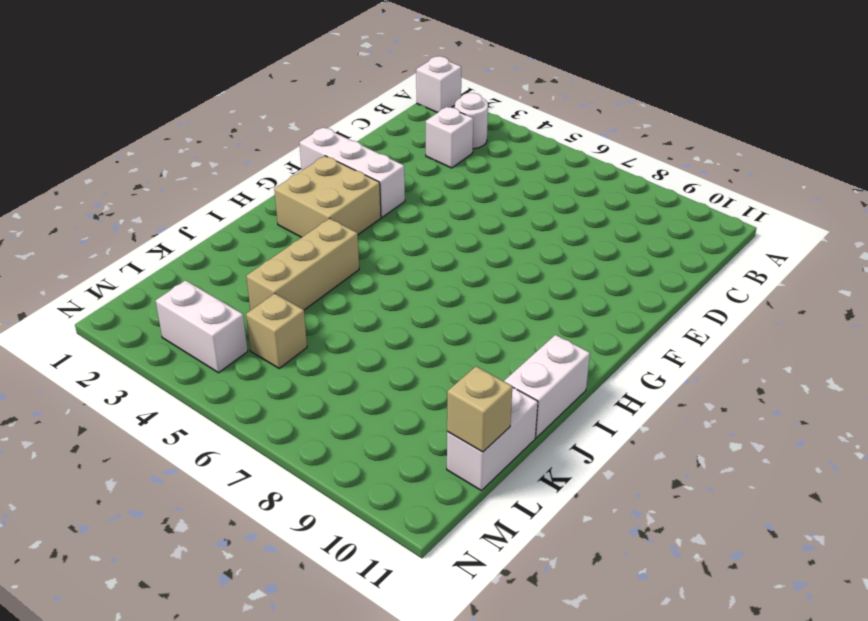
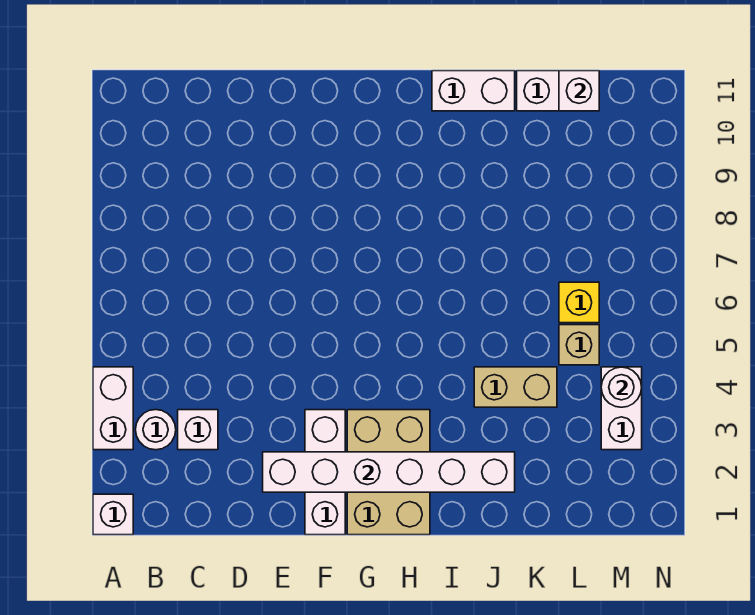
none -> white brick A3:A4 level 1
none -> white brick E2:J2 level 2
tan brick G2:H3 level 1 -> tan brick G1:H3 level 1
tan brick I4:K4 level 1 -> tan brick J4:K4 level 1
none -> yellow brick L6 level 1
tan brick L11 level 2 -> white brick L11 level 2
none -> white round brick M4 level 2

